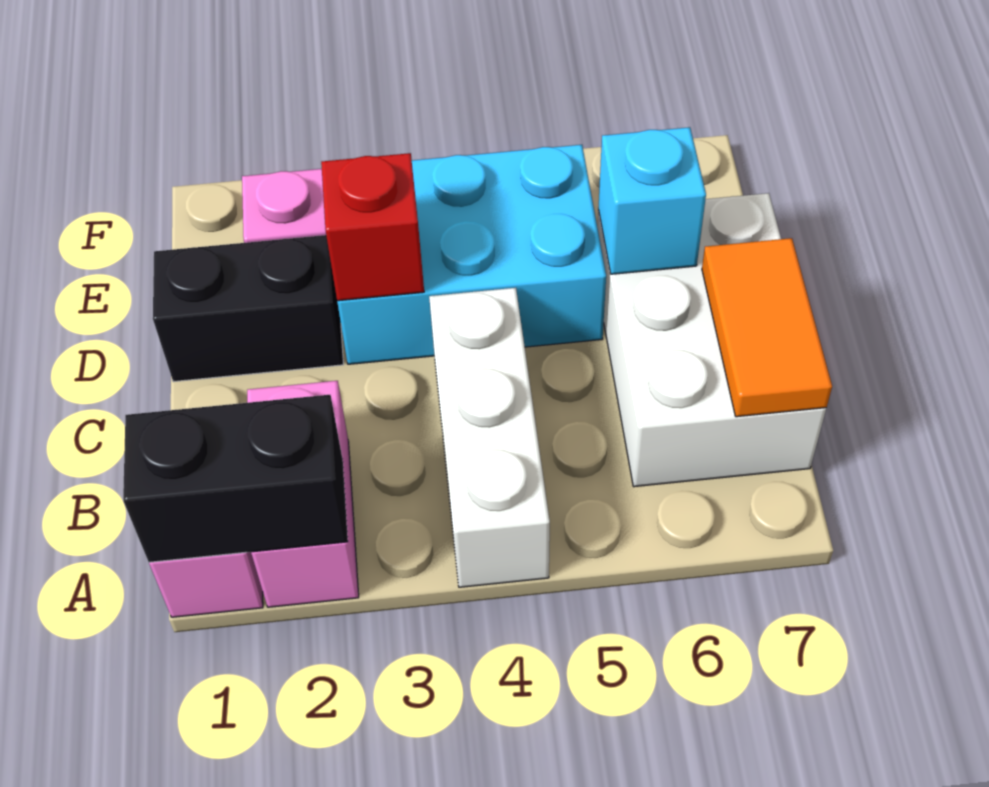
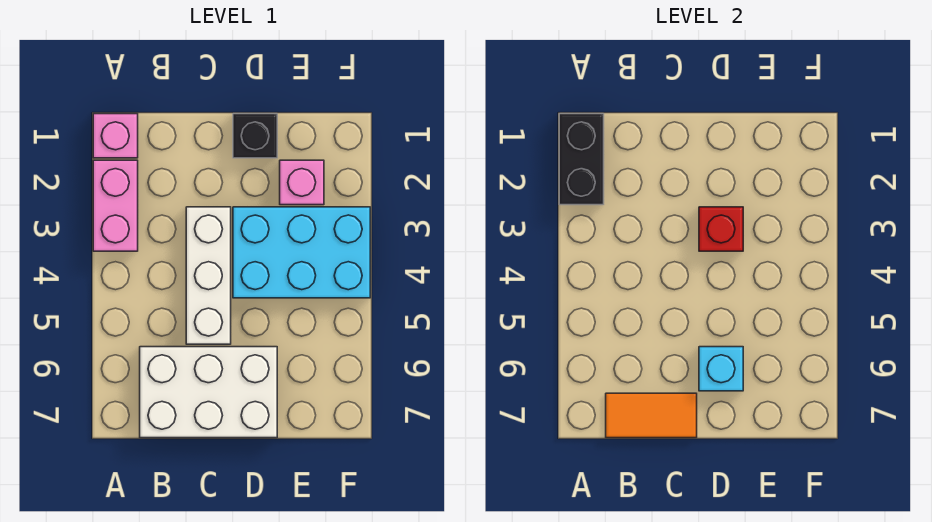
pink brick A2:B2 level 1 -> pink brick A2:A3 level 1
white brick A4:C4 level 1 -> white brick C3:C5 level 1
black brick D1:D2 level 1 -> black brick D1 level 1
cyan brick D3:E5 level 1 -> cyan brick D3:F4 level 1

